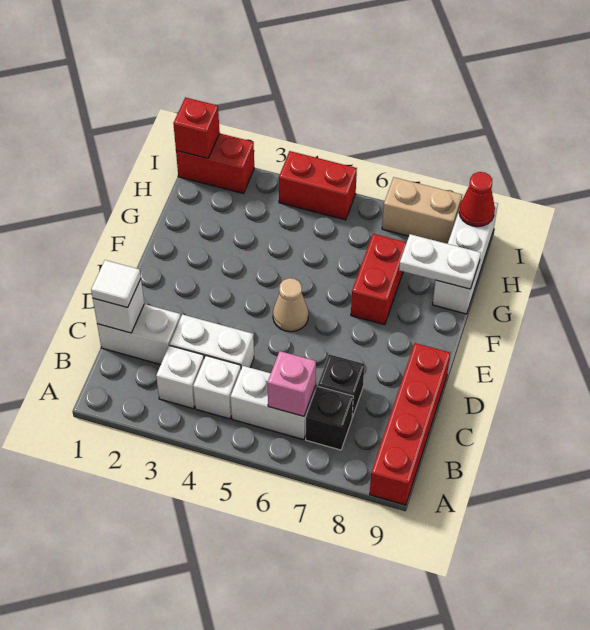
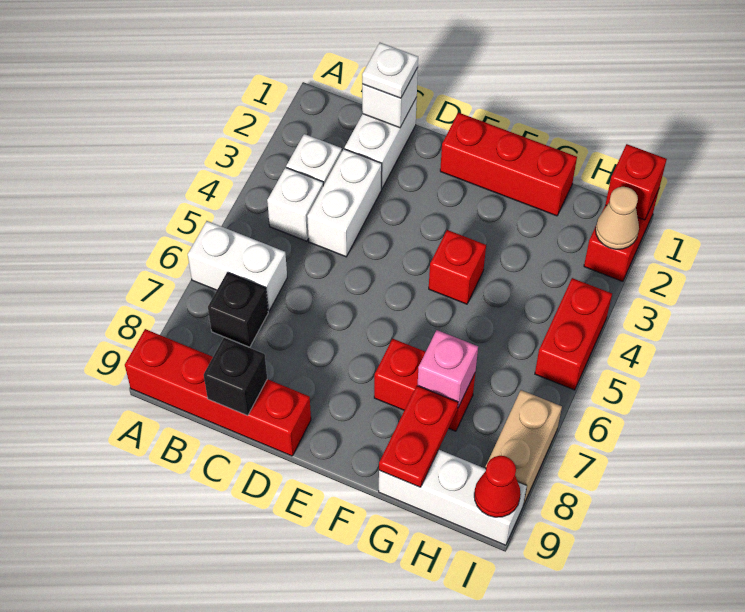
white brick B5:B6 level 1 -> white brick A6:B6 level 1
pink brick B6 level 2 -> pink brick G7 level 2
white tile C1 level 3 -> white plate C1 level 3
black brick C7 level 1 -> black brick C9 level 2
none -> red brick E1:G1 level 1
tan cone E5 level 1 -> tan cone I2 level 2
none -> red brick F4 level 1
white plate G8:G9 level 2 -> red plate G8:G9 level 2

